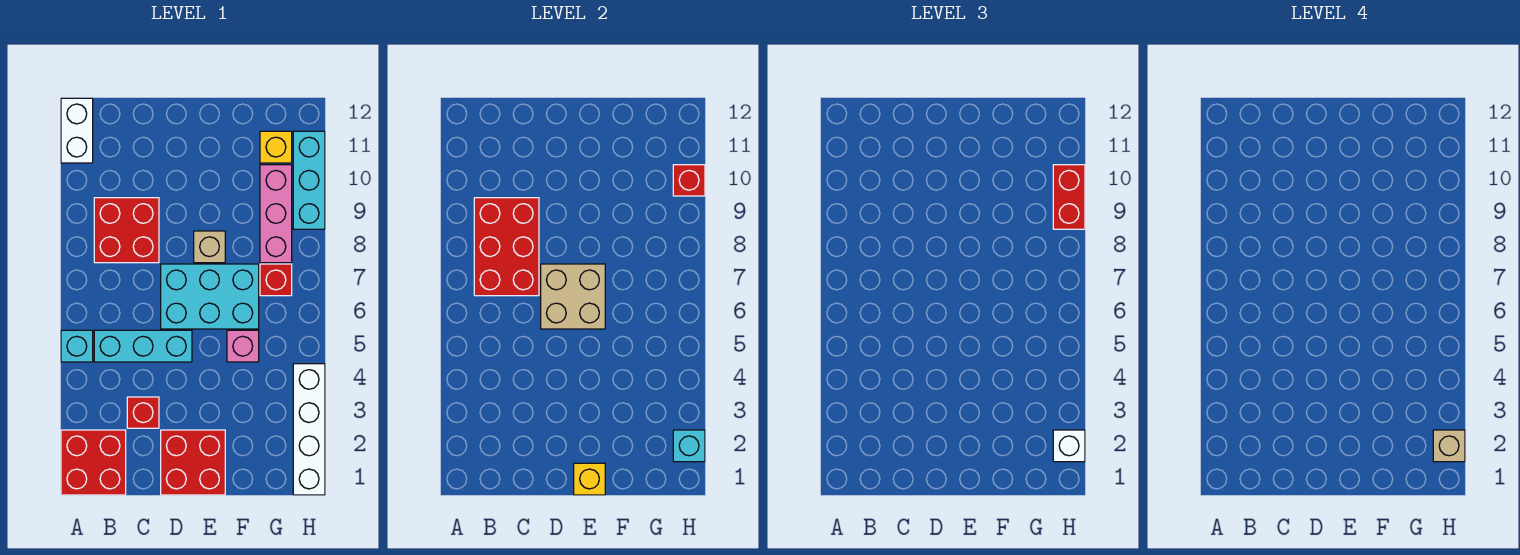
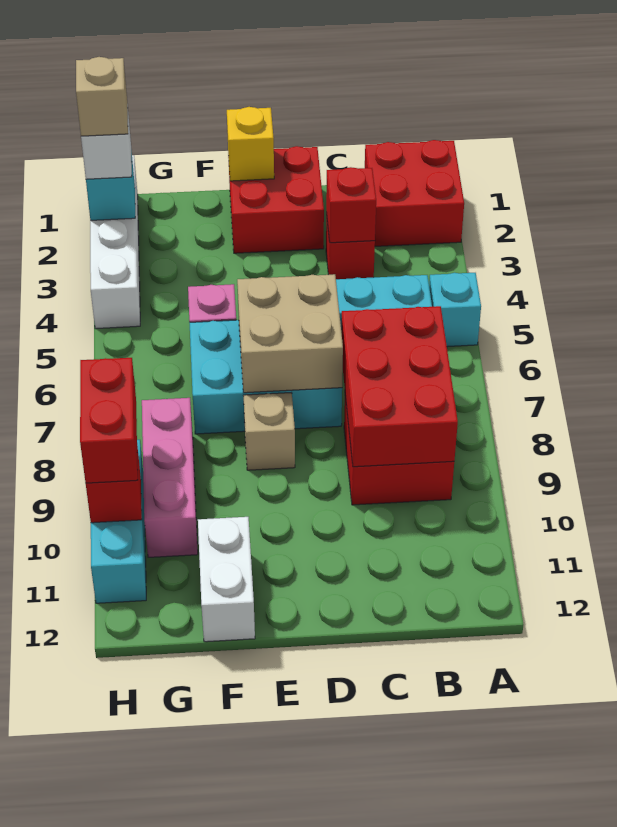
white brick A11:A12 level 1 -> white brick F11:F12 level 1
red brick G7 level 1 -> red brick C3 level 2
yellow brick G11 level 1 -> none

